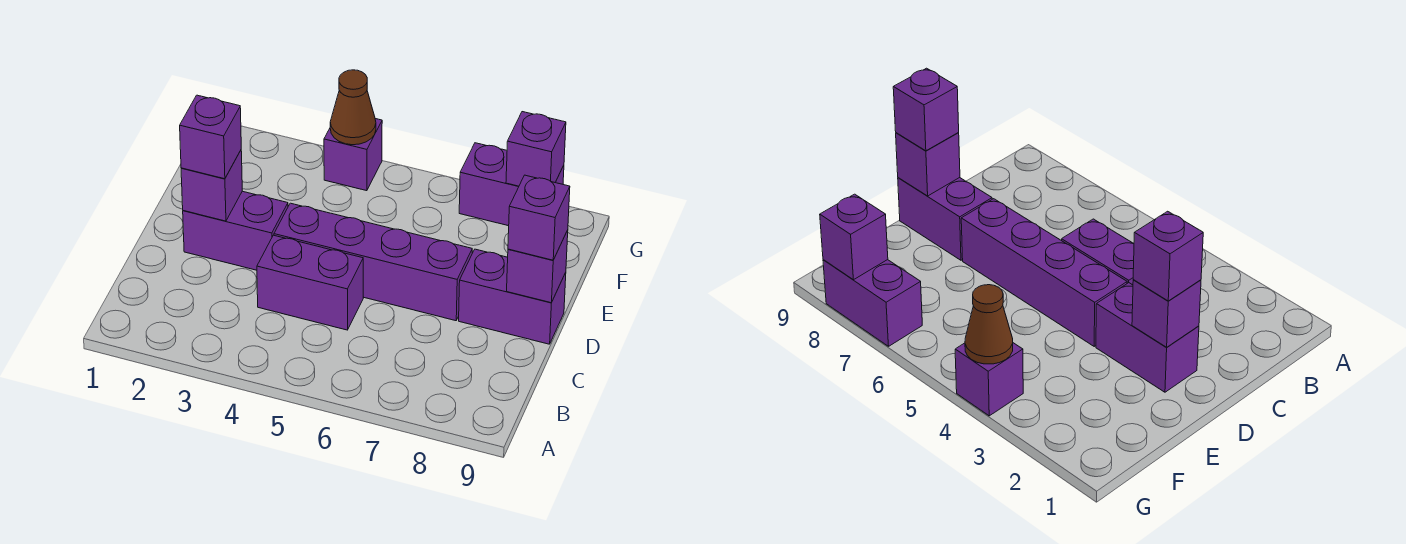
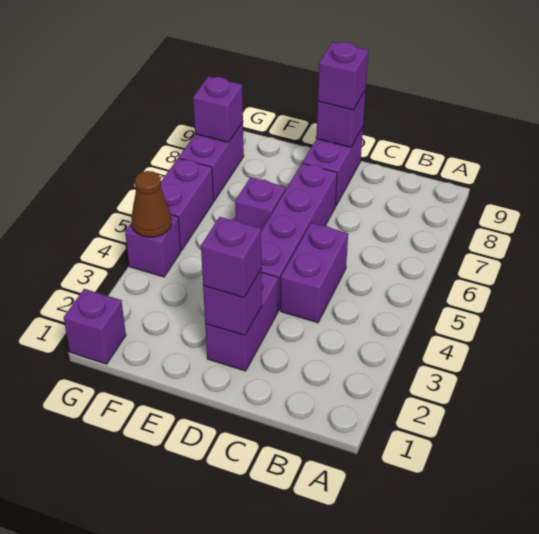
none -> purple brick E6 level 1
none -> purple brick G1 level 1
none -> purple brick G5:G6 level 1

